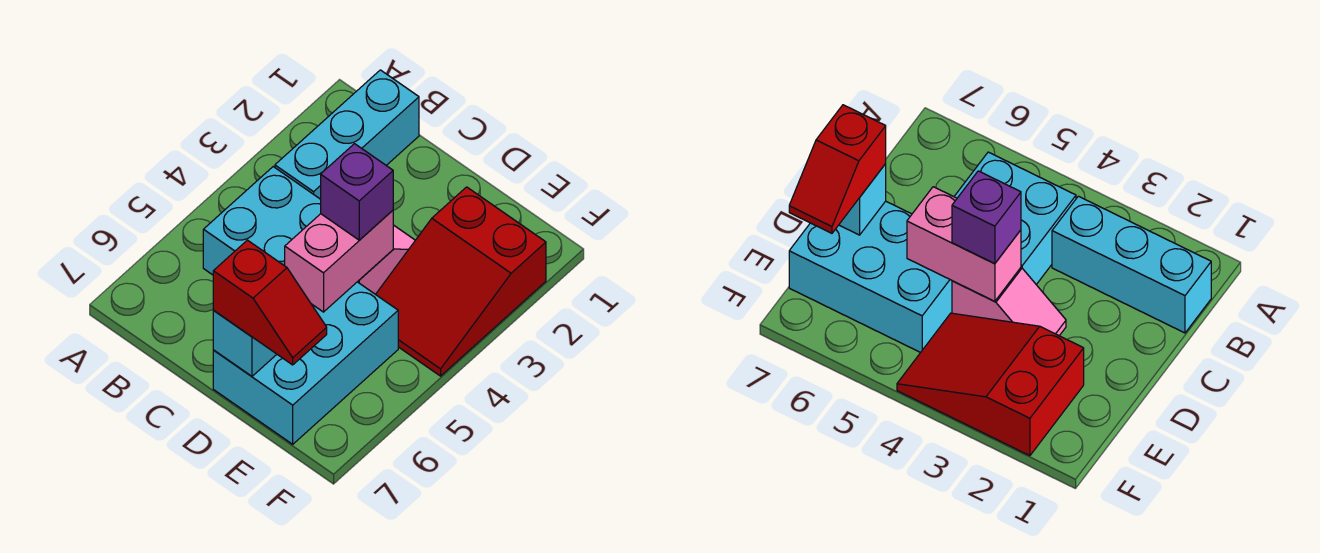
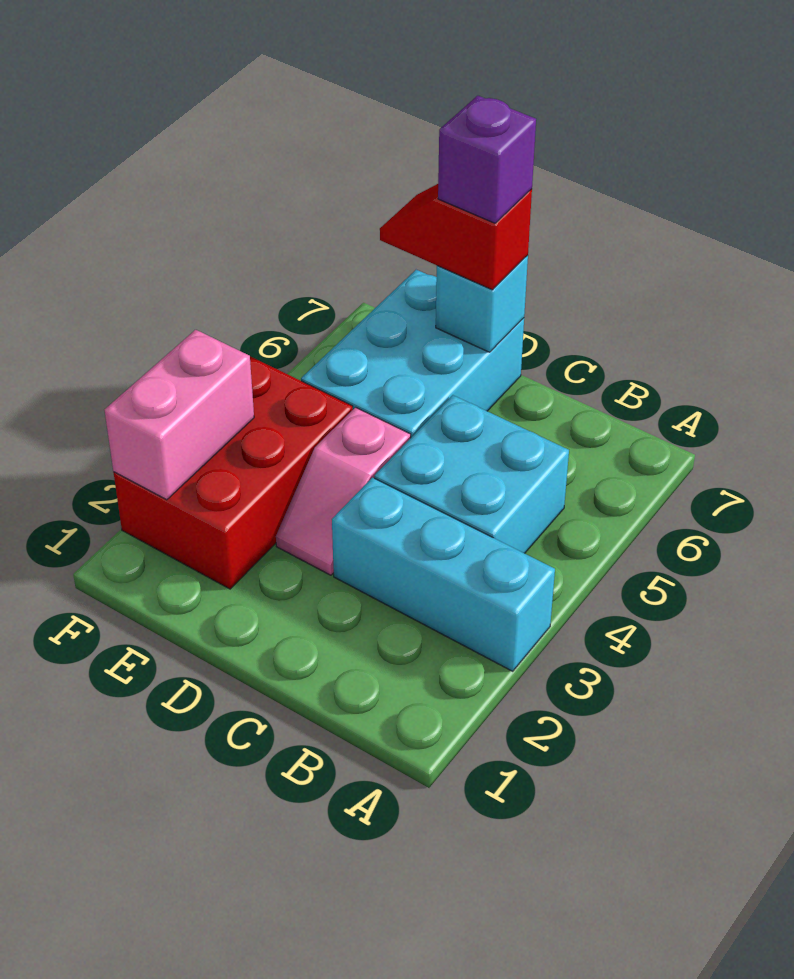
cyan brick B1:B3 level 1 -> cyan brick A3:C3 level 1
pink brick D4:D5 level 2 -> pink brick F2:F3 level 2
purple brick D4 level 3 -> purple brick D7 level 4
red slope E2:F4 level 1 top 2 -> red brick E2:F4 level 1

